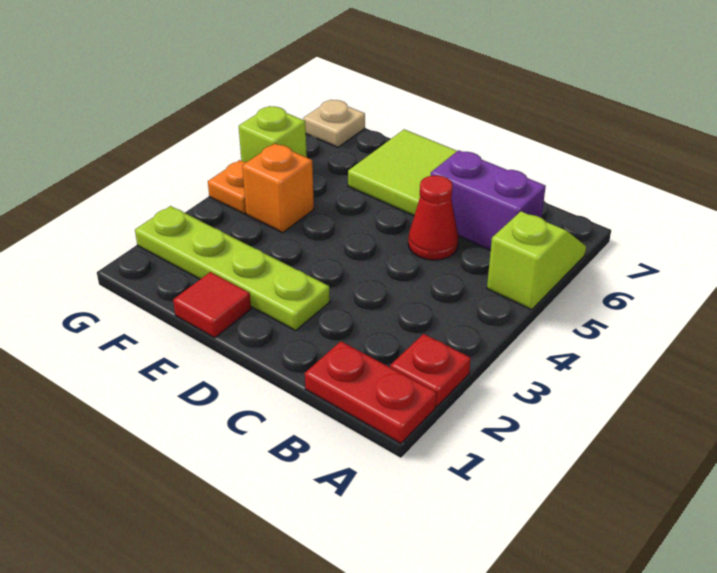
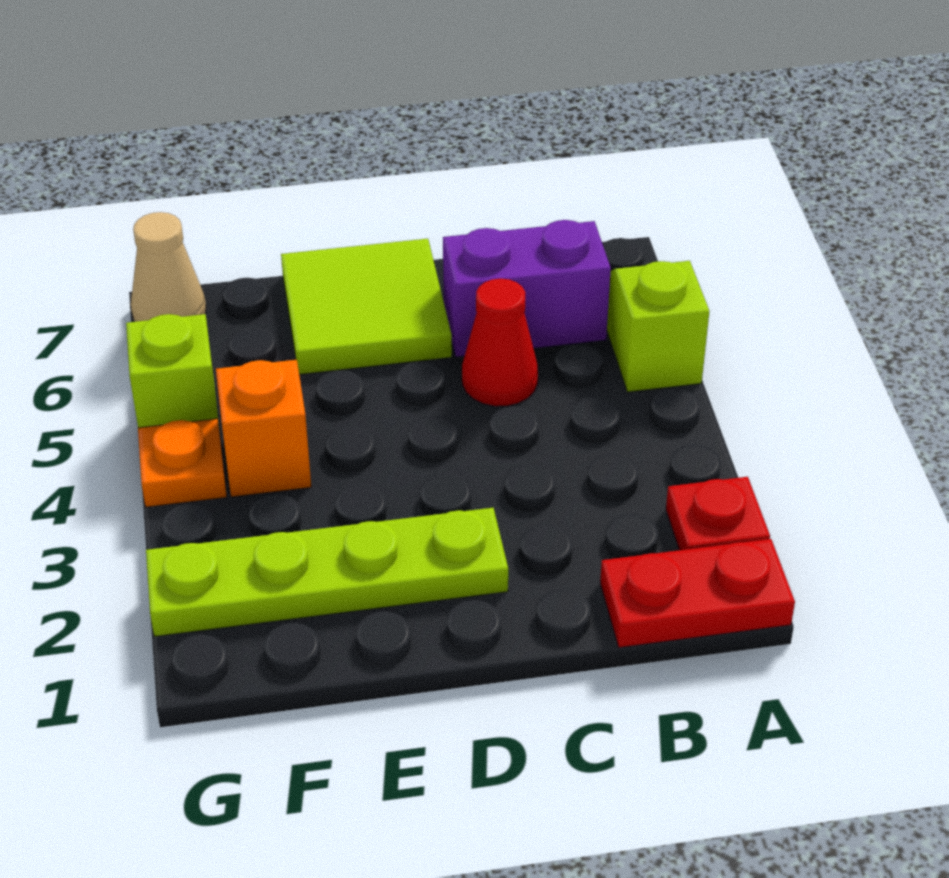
red tile E1 level 1 -> none
tan plate G7 level 1 -> tan cone G7 level 1

